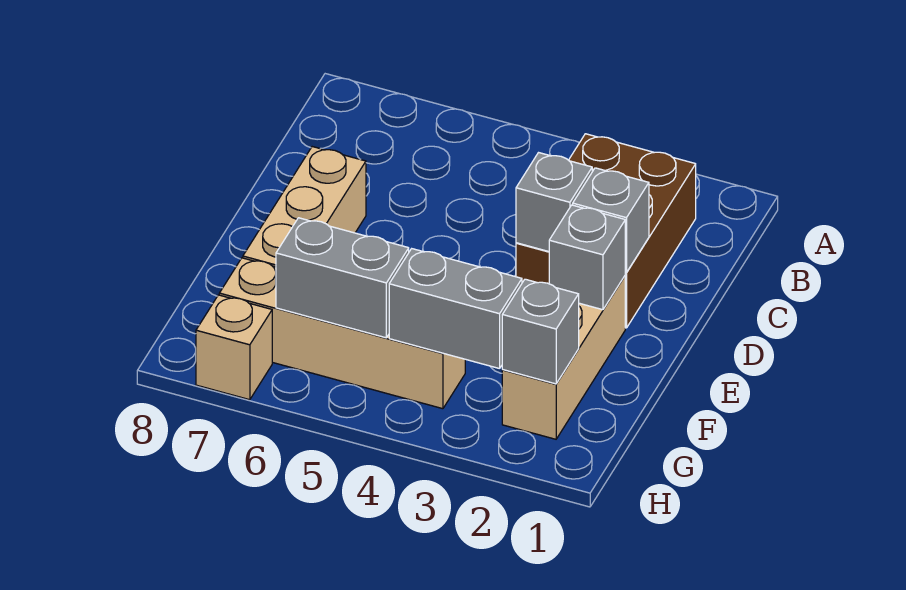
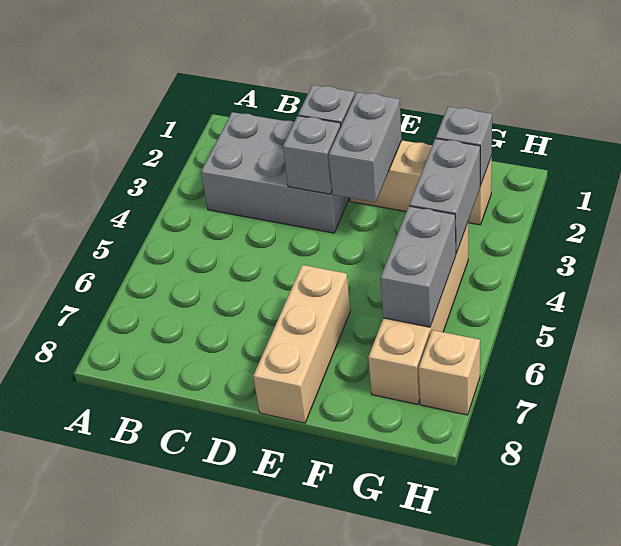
brown brick B2:D3 level 1 -> grey brick B2:D3 level 1
tan brick D7:F7 level 1 -> tan brick E6:E8 level 1
grey brick E2 level 2 -> grey brick E2:E3 level 2

